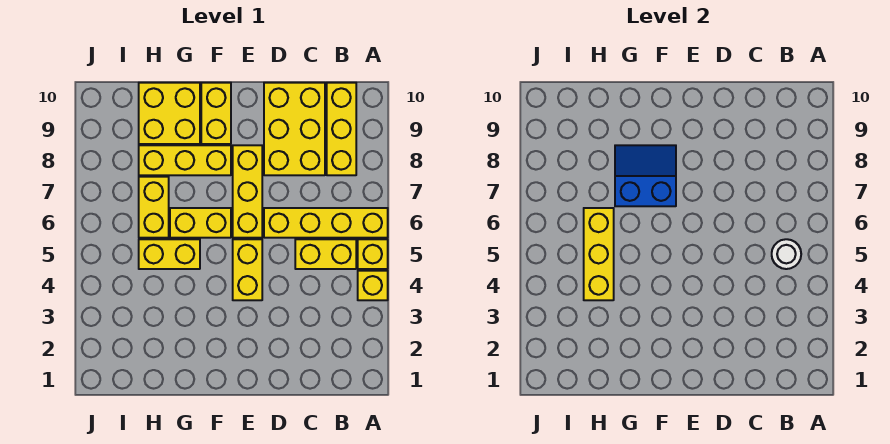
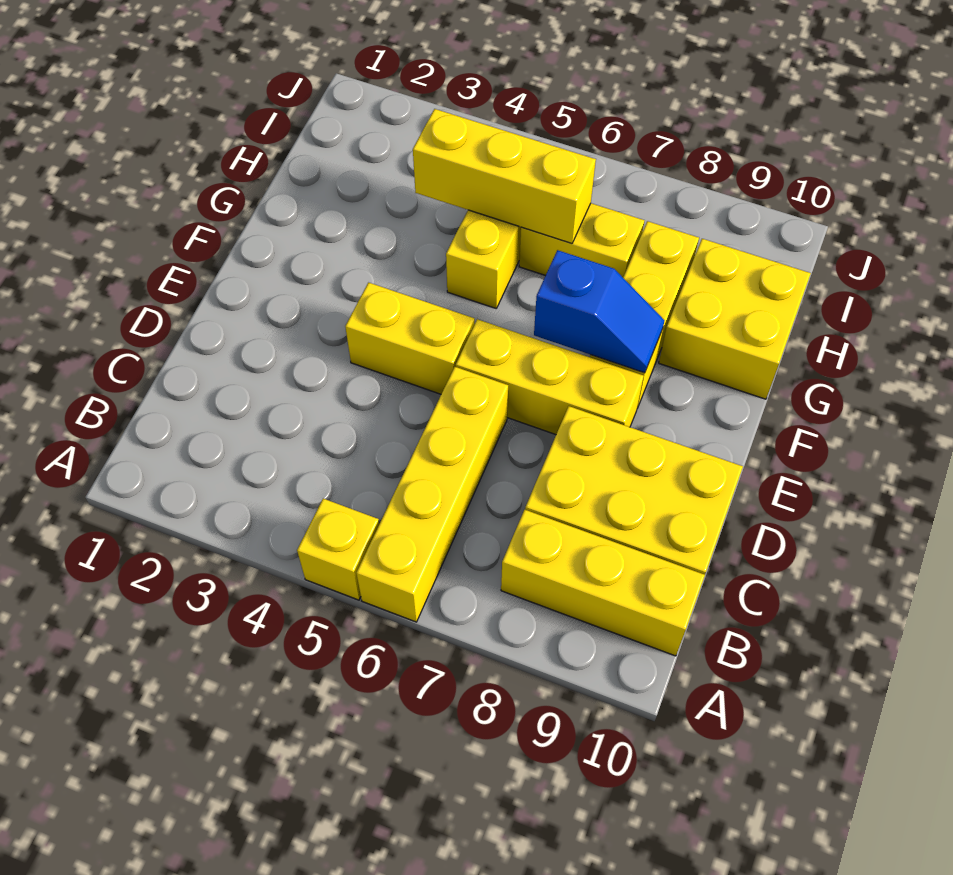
yellow brick A4 level 1 -> none
yellow brick B5:C5 level 1 -> none
white round brick B5 level 2 -> none
yellow brick F6:G6 level 1 -> none
blue slope F7:G8 level 2 top 7 -> blue slope F7:F8 level 2 top 7
yellow brick F9:F10 level 1 -> none

